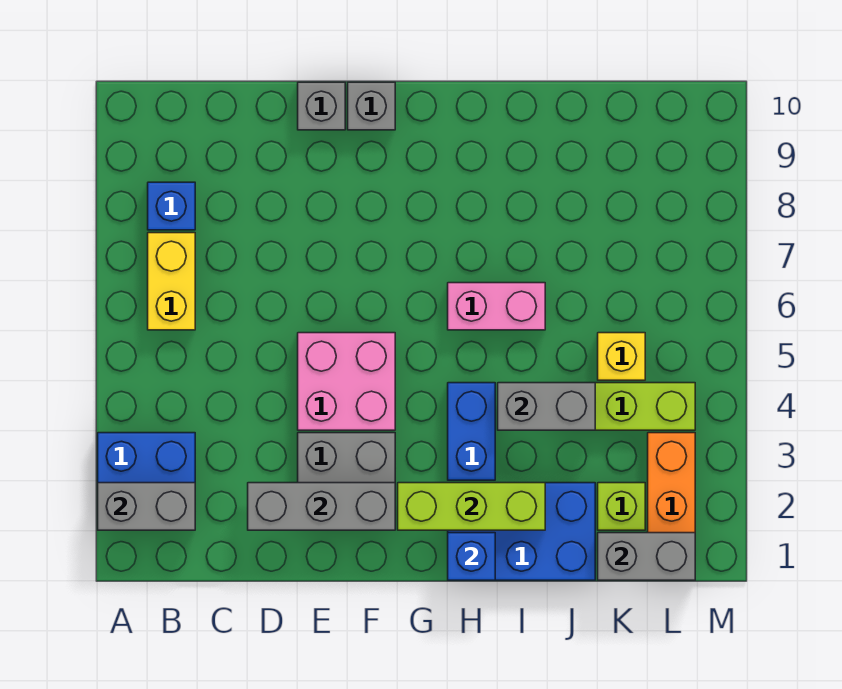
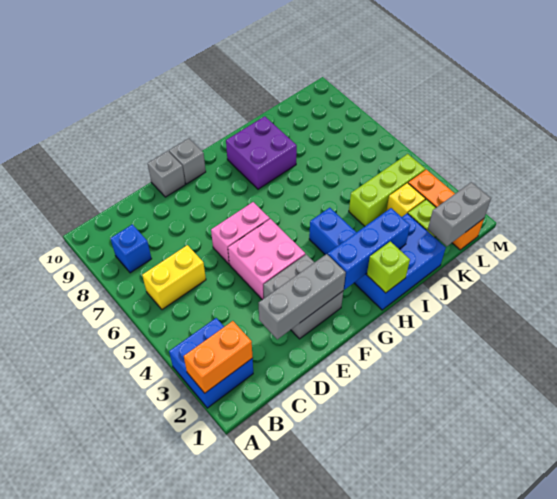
grey brick A2:B2 level 2 -> orange brick A2:B2 level 2
yellow brick B6:B7 level 1 -> yellow brick B6:C6 level 1
lime brick G2:I2 level 2 -> blue brick G2:I2 level 2
blue brick H1 level 2 -> lime brick H1 level 2
pink brick H6:I6 level 1 -> pink brick E6:F6 level 1
none -> purple brick H8:I9 level 1
grey brick I4:J4 level 2 -> none
yellow brick K5 level 1 -> yellow brick K3 level 1

